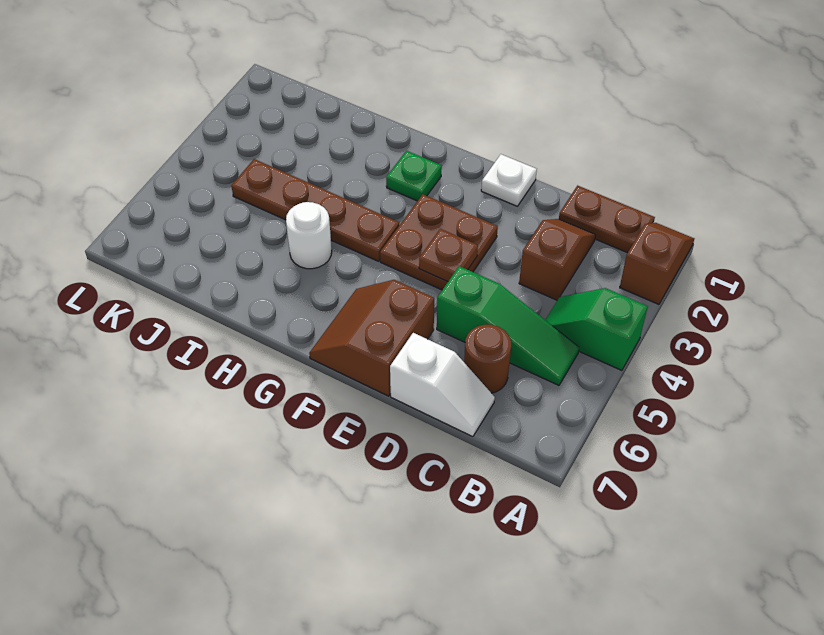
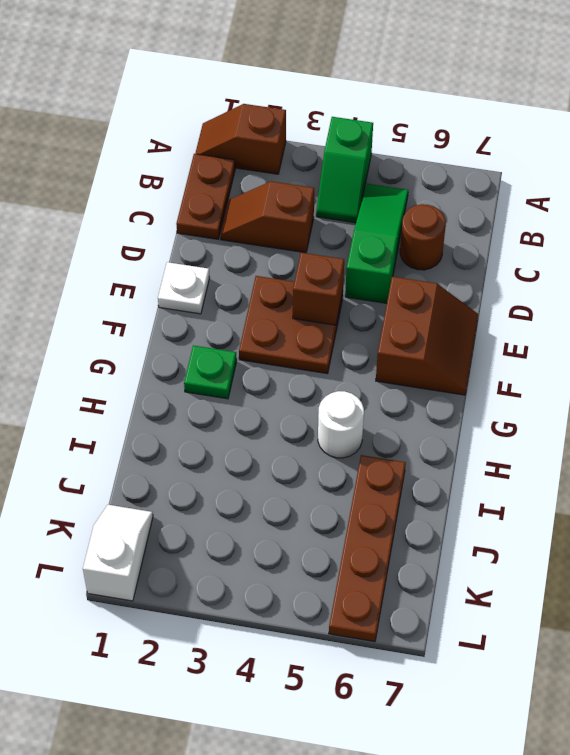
white slope C7:D7 level 1 top D -> white slope K1:L1 level 1 top L
brown plate E4 level 2 -> brown brick E4 level 2
brown slope E6:F7 level 1 top E -> brown slope E6:F7 level 1 top 6
brown plate G4:J4 level 1 -> brown plate I6:L6 level 1

